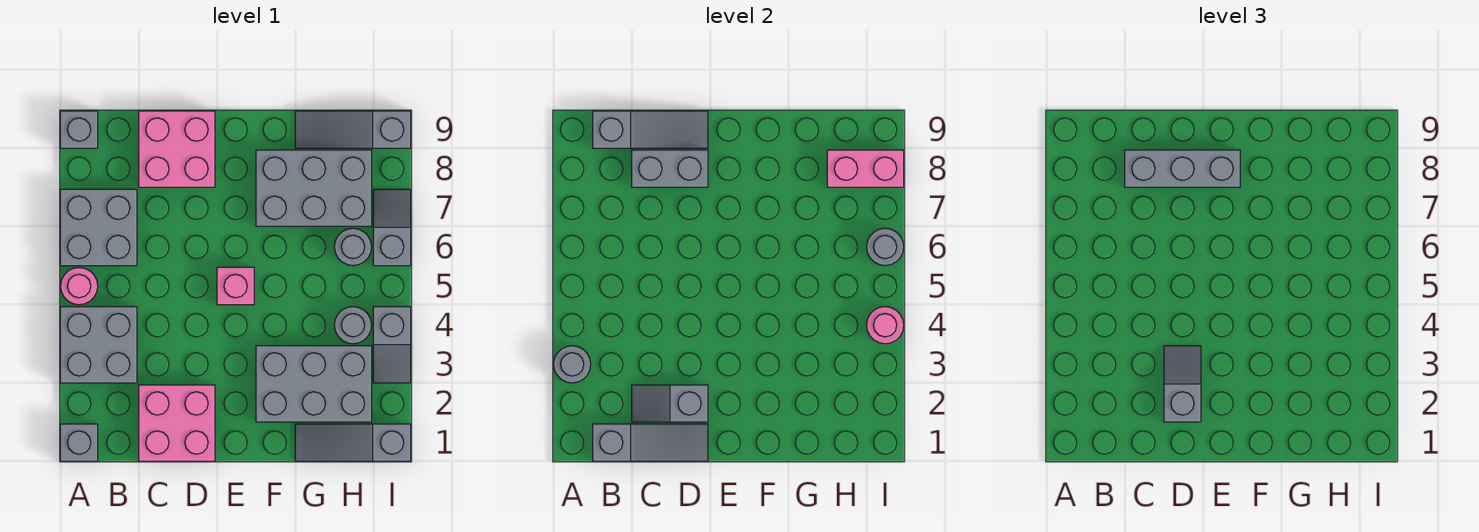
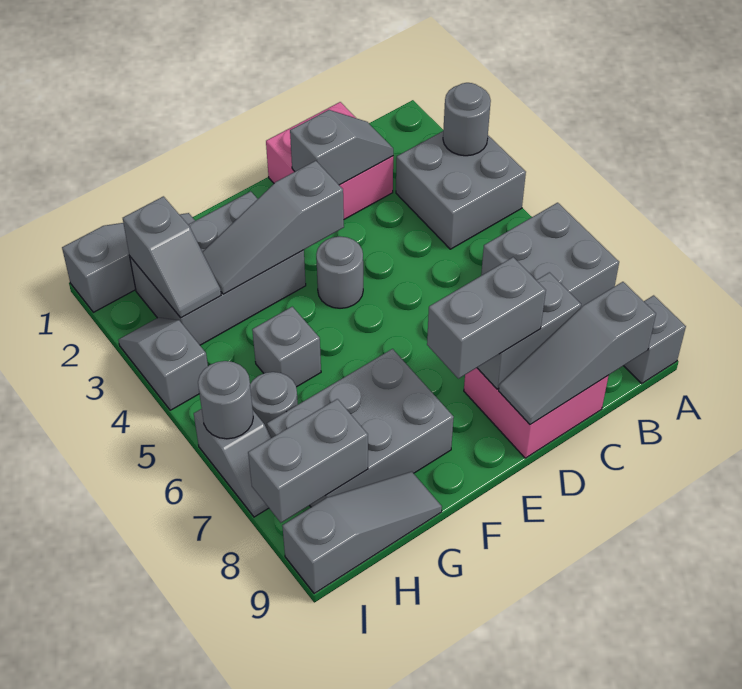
grey brick A1 level 1 -> grey brick G5 level 1
pink round brick A5 level 1 -> none
grey slope B1:D1 level 2 top B -> grey slope E3:G3 level 2 top E
grey brick C8:E8 level 3 -> grey brick D8:E8 level 3
grey slope D2:D3 level 3 top 2 -> grey slope H2:H3 level 2 top 2
pink brick E5 level 1 -> none
grey round brick H4 level 1 -> grey round brick E4 level 1
pink brick H8:I8 level 2 -> grey brick H8:I8 level 2
pink round brick I4 level 2 -> none

